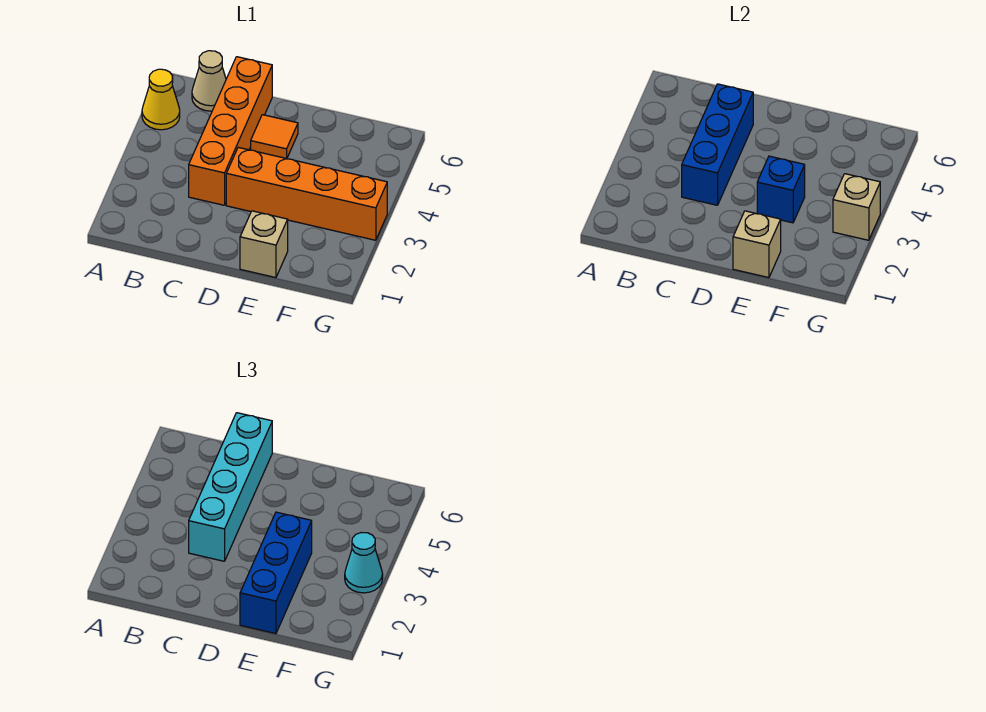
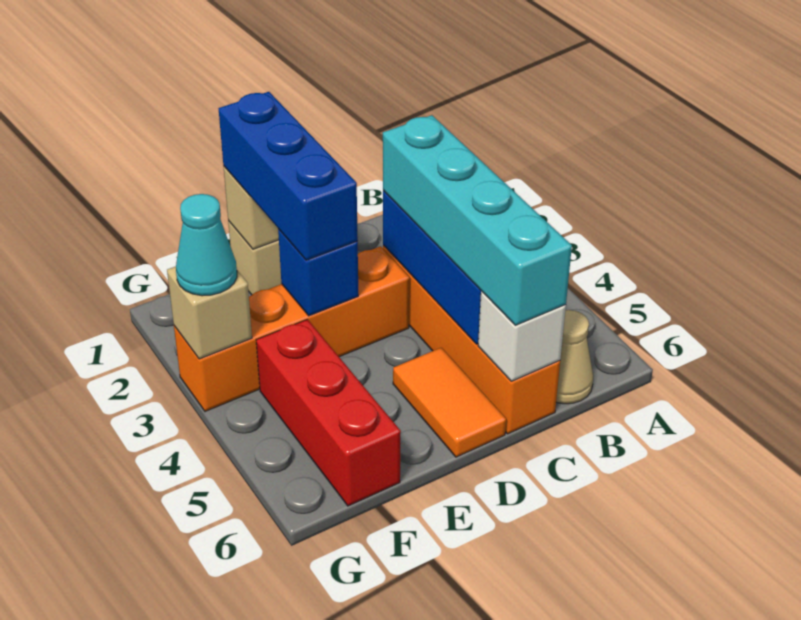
yellow cone A5 level 1 -> none
none -> white brick C6 level 2
orange tile D5 level 1 -> orange tile D5:D6 level 1
none -> red brick F4:F6 level 1

